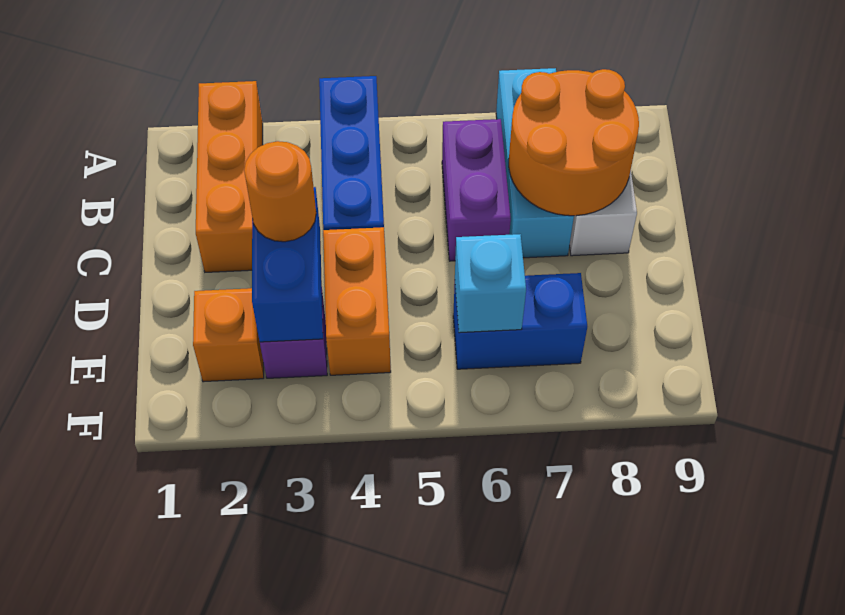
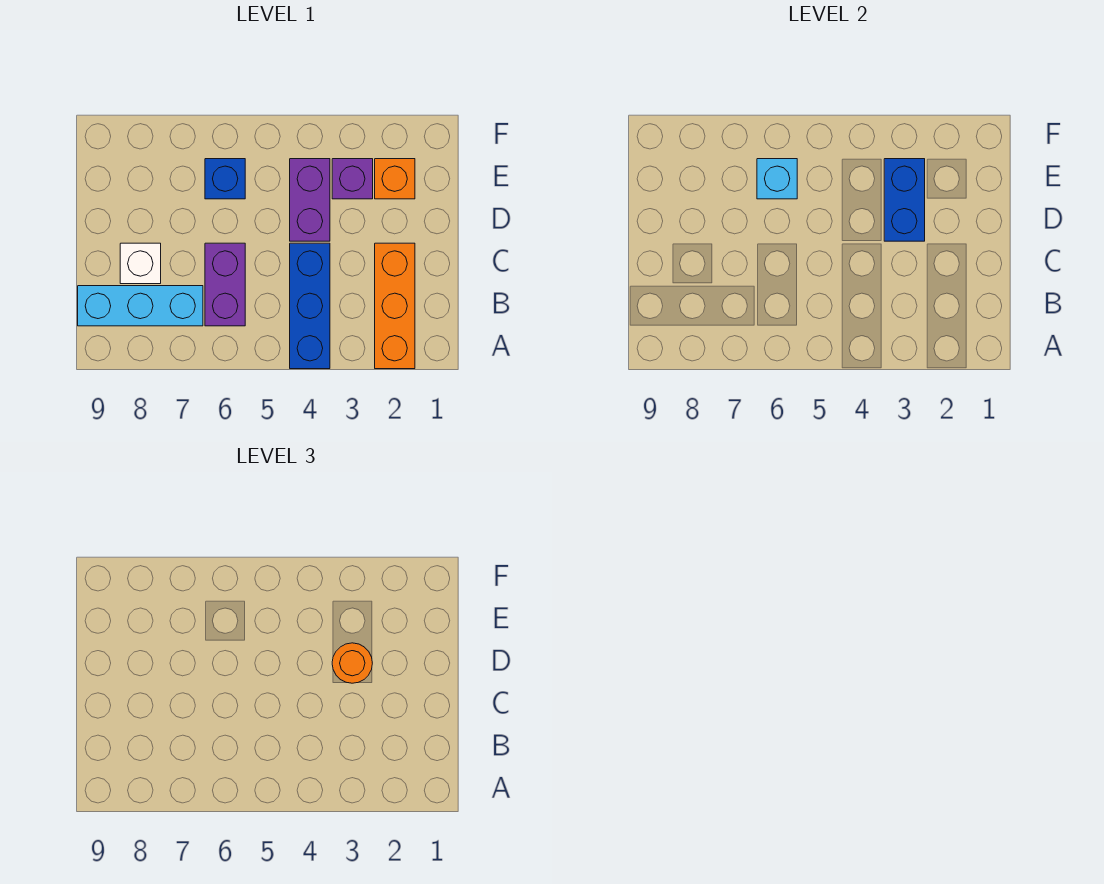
cyan brick A7:C7 level 1 -> cyan brick B7:B9 level 1
orange round brick B7:C8 level 2 -> none
orange brick D4:E4 level 1 -> purple brick D4:E4 level 1
blue brick E6:E7 level 1 -> blue brick E6 level 1

